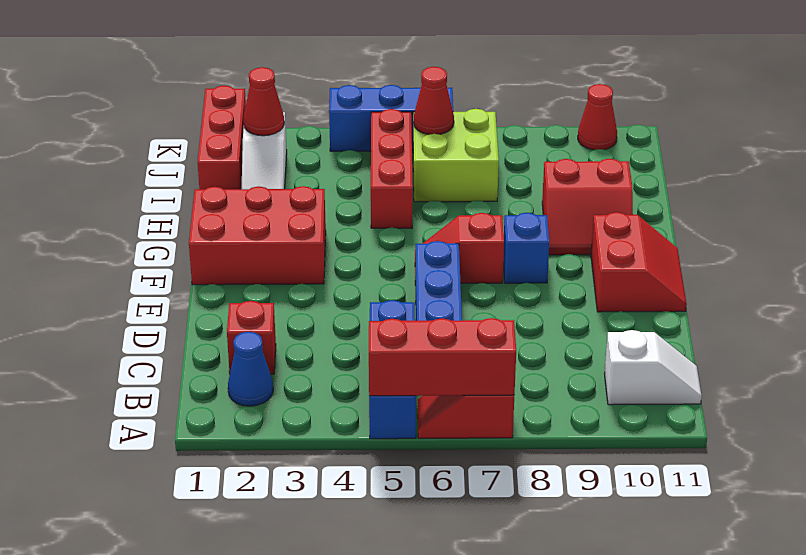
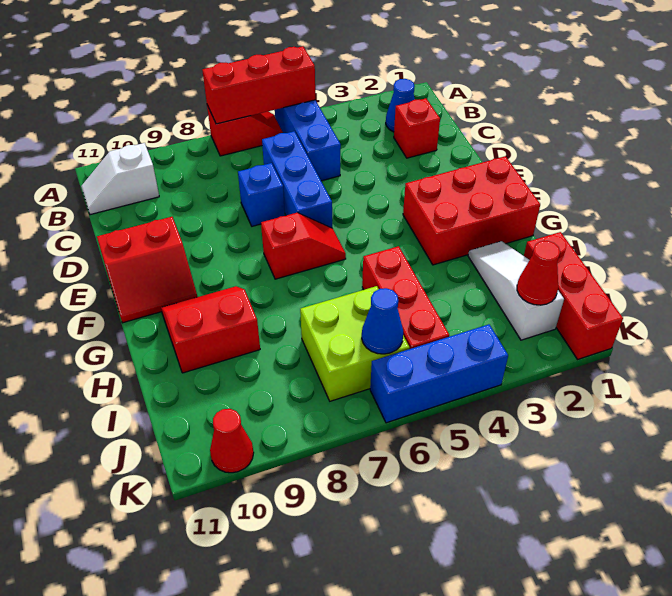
red slope E10:F11 level 1 top 10 -> red slope E10:F11 level 1 top E
blue brick F8 level 1 -> blue brick D7 level 1
red cone J6 level 2 -> blue cone J6 level 2

